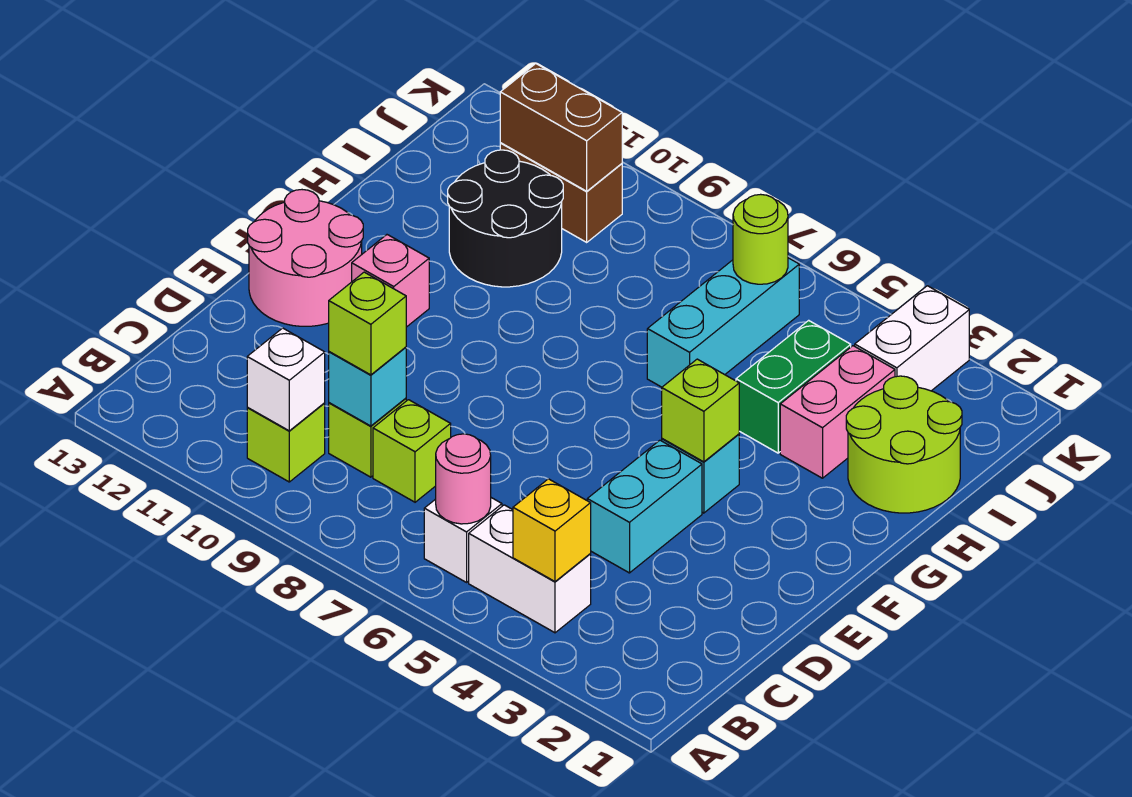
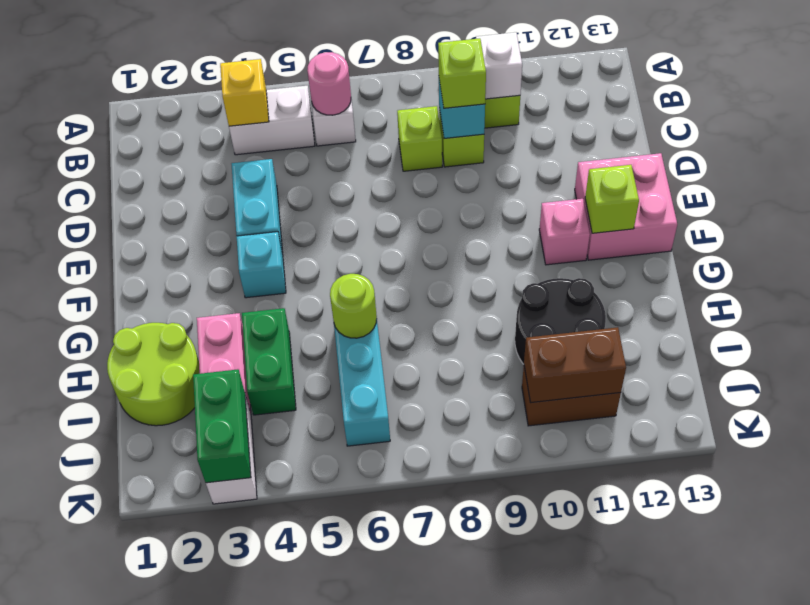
pink round brick E12:F13 level 1 -> pink brick E12:F13 level 1
lime brick F4 level 2 -> lime brick F12 level 2
none -> green brick J3:K3 level 2
lime round brick J6 level 2 -> lime round brick H6 level 2

